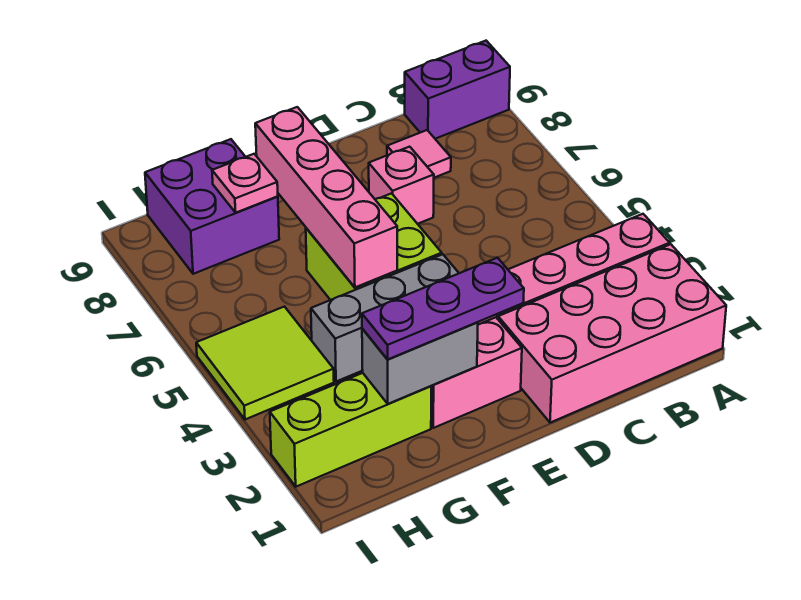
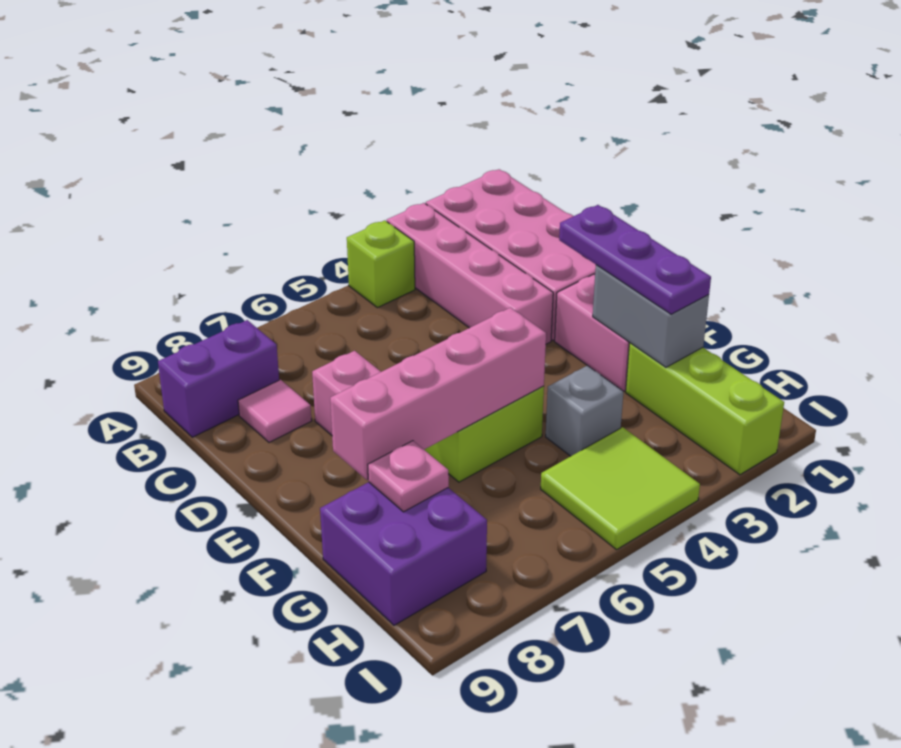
none -> lime brick A4 level 1
purple brick A9:B9 level 1 -> purple brick B8:B9 level 1
grey brick E4:G4 level 1 -> grey brick G4 level 1

